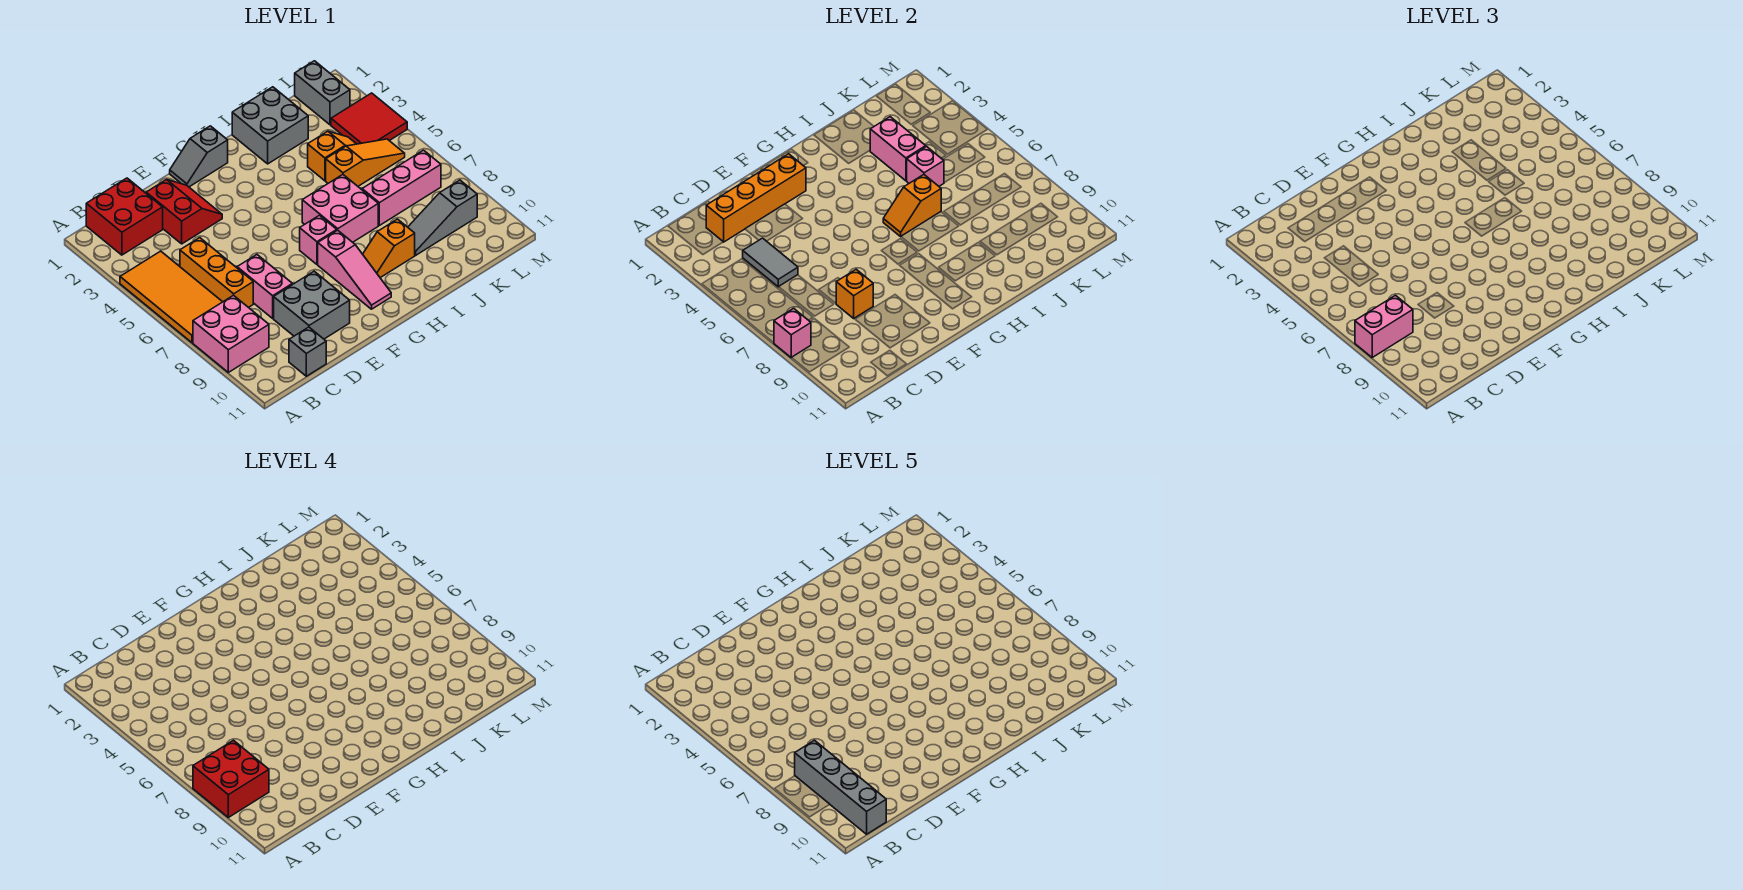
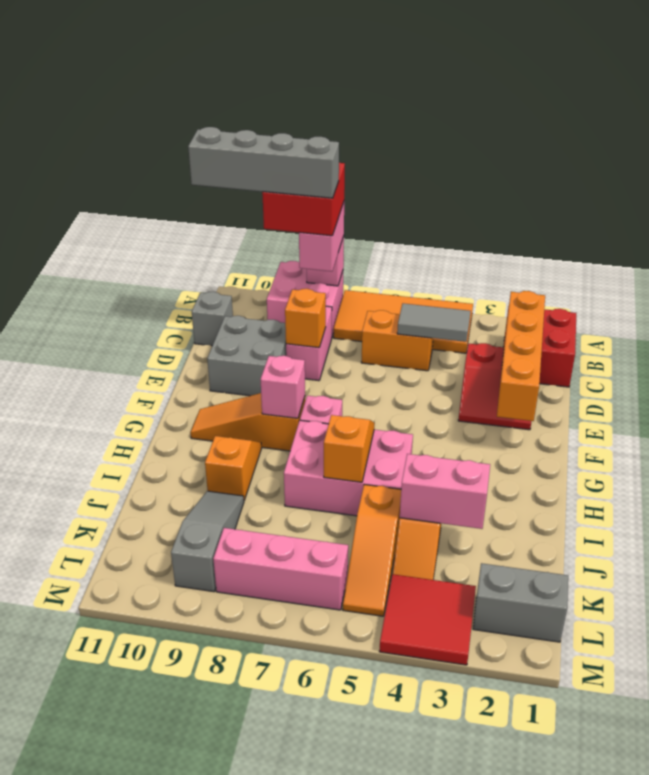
orange brick C5:C7 level 1 -> orange brick C5:C6 level 1
pink brick D7:D8 level 1 -> pink brick C8:D8 level 1
grey slope F1:G1 level 1 top G -> none
pink slope G8:G10 level 1 top 8 -> orange slope G8:G10 level 1 top 8
pink brick H6:I7 level 1 -> pink brick H5:I7 level 1
grey brick I1:J2 level 1 -> none
pink brick J5 level 2 -> pink brick G8 level 2
pink brick J7:L7 level 1 -> pink brick L6:L8 level 1

